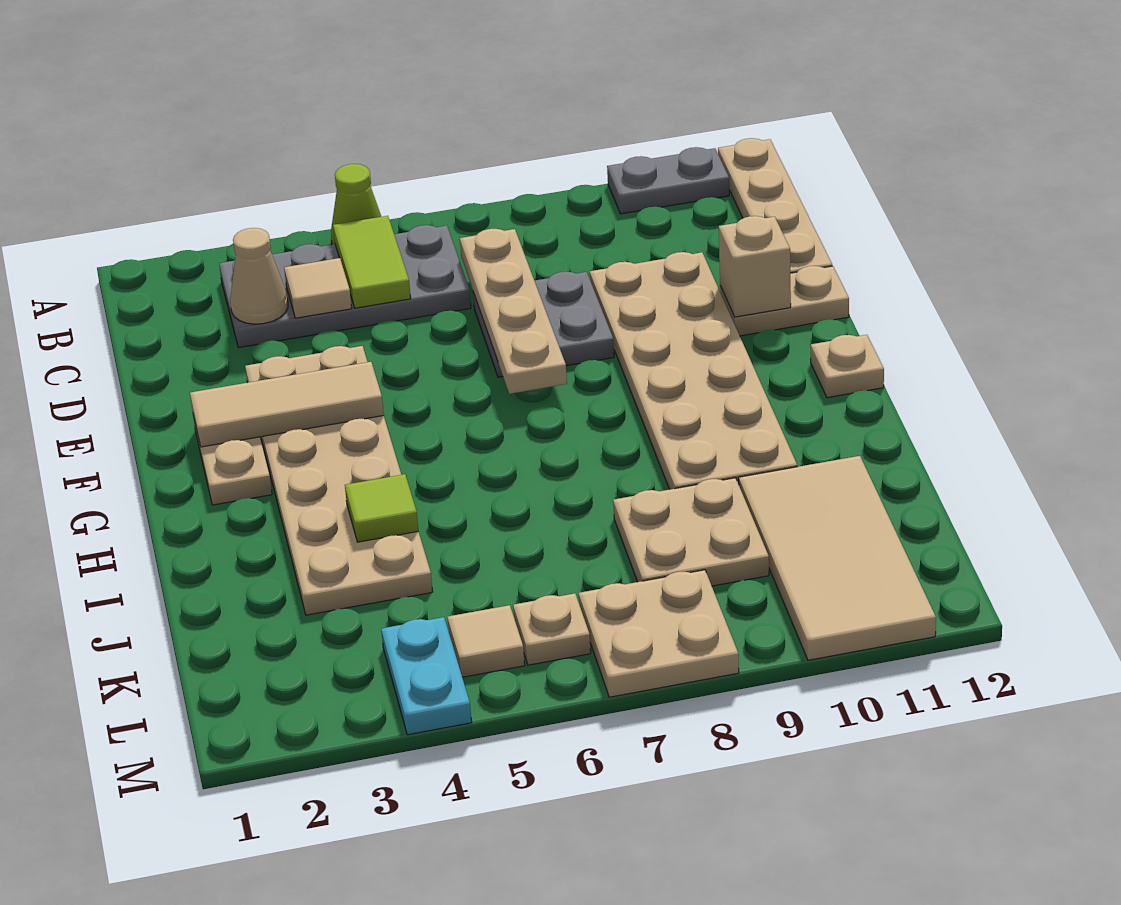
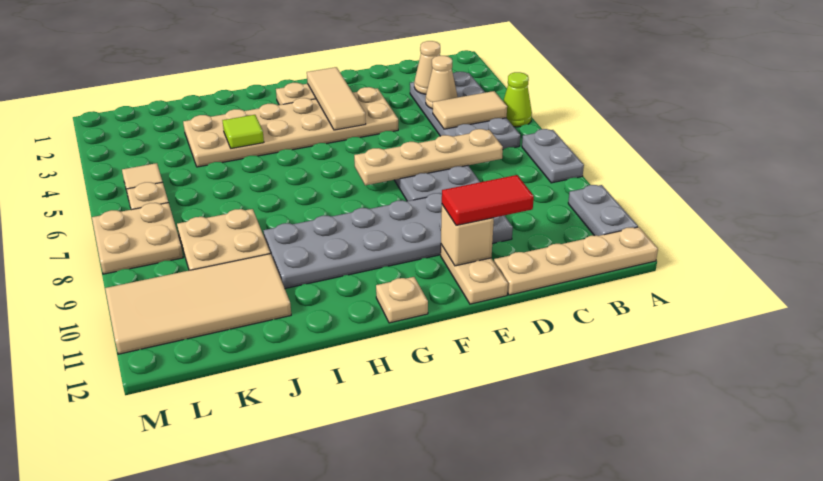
none -> grey plate A7:A8 level 1
lime tile B5:C5 level 2 -> tan tile B5:C5 level 2
tan tile C4 level 2 -> tan cone C4 level 2
tan plate D9:I10 level 1 -> grey plate D9:I10 level 1
none -> red tile D11:E11 level 3
cyan plate L4:M4 level 1 -> none

